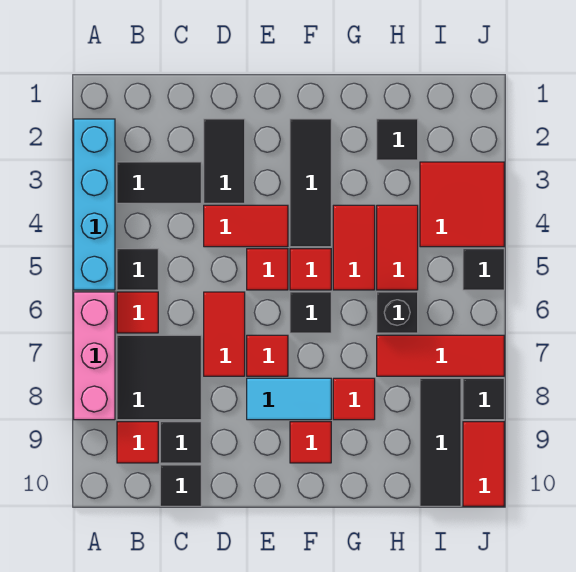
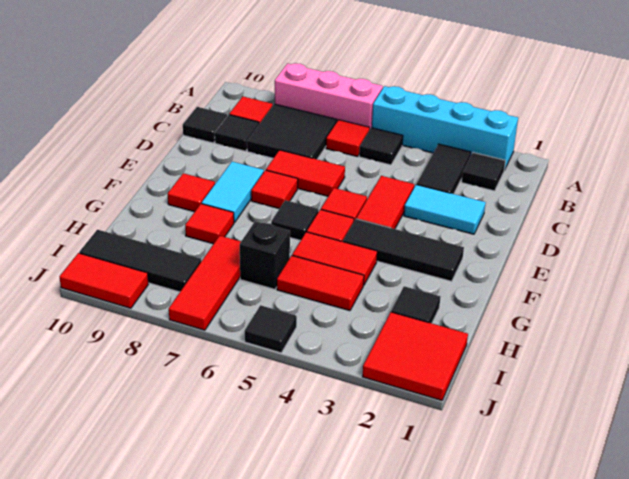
black tile D2:D3 level 1 -> cyan tile D2:D3 level 1
red tile I3:J4 level 1 -> red tile I1:J2 level 1
black tile J8 level 1 -> black tile B2 level 1

